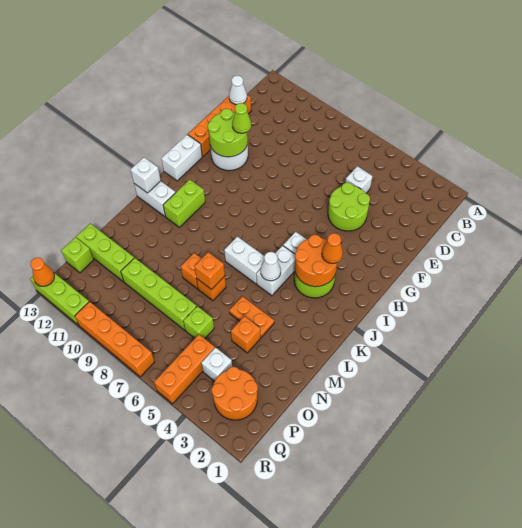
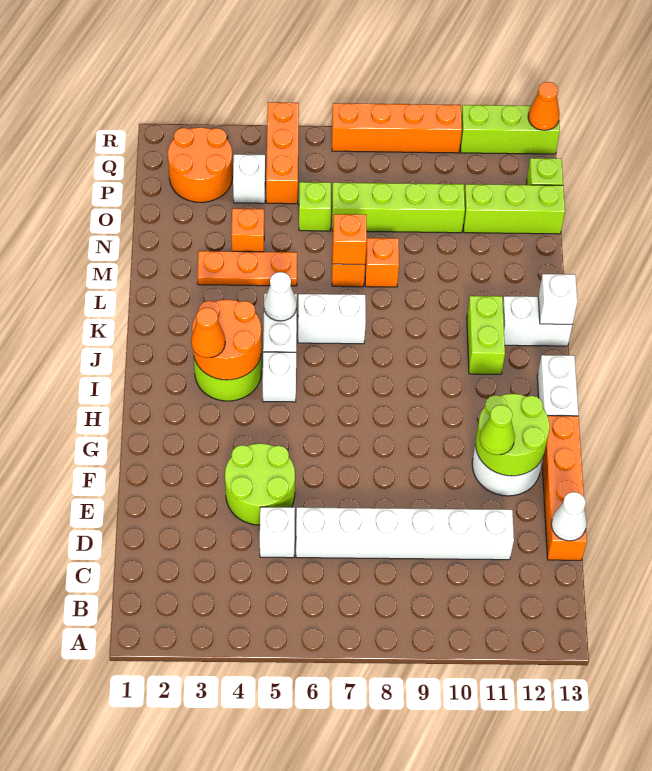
none -> white brick D6:D11 level 1
orange plate M4:M5 level 1 -> orange plate M3:M5 level 1

